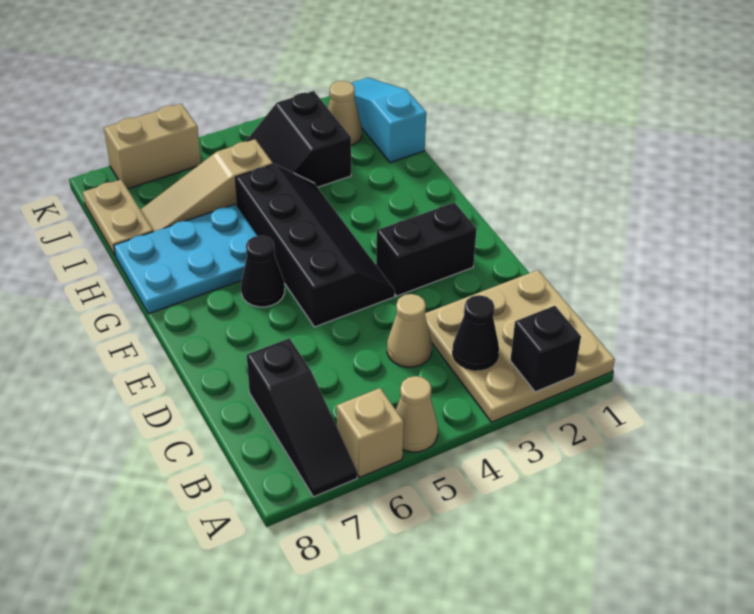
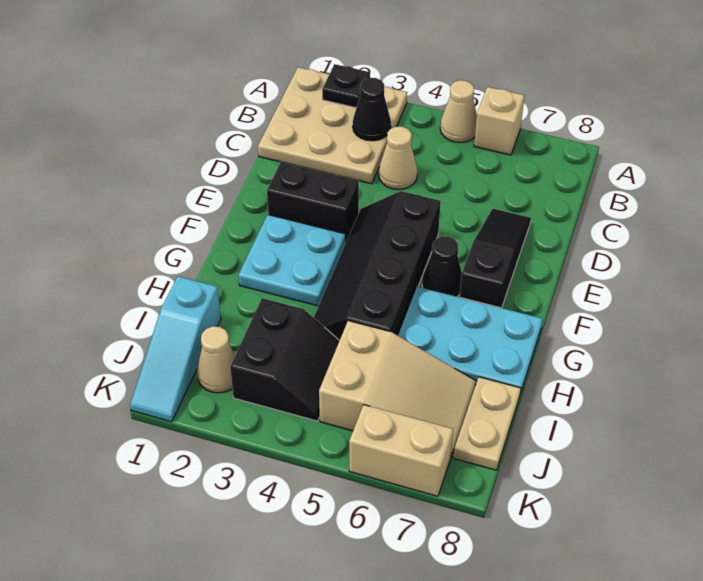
black brick A2 level 2 -> black plate A2 level 2
black slope A7:C7 level 1 top C -> black slope D7:F7 level 1 top F
none -> cyan plate F2:G3 level 1
tan slope I5:I7 level 1 top 5 -> tan slope I5:J7 level 1 top 5

